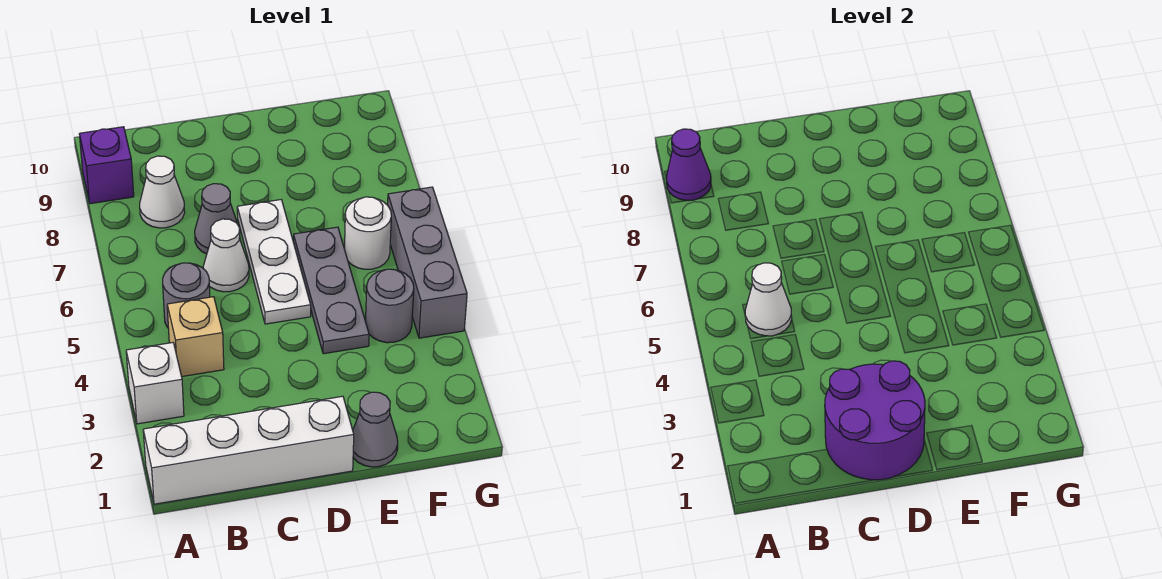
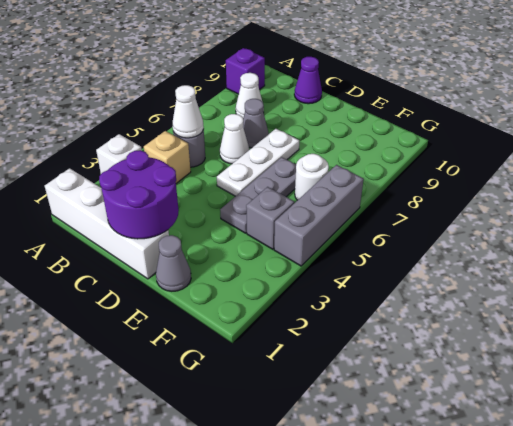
purple cone A9 level 2 -> purple cone C10 level 1
grey round brick F4 level 1 -> grey brick F4 level 1

